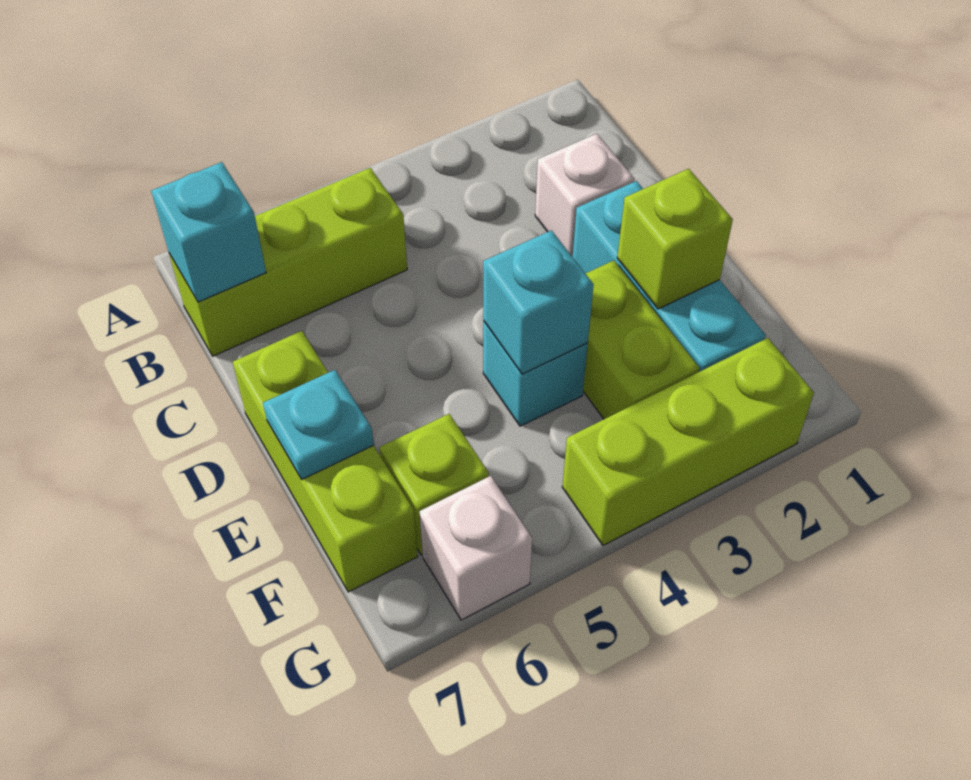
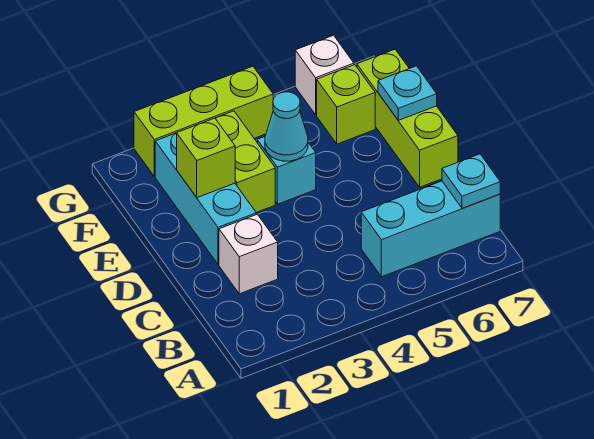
lime brick B5:B7 level 1 -> cyan brick B5:B7 level 1
cyan brick B7 level 2 -> cyan plate B7 level 2
cyan brick E4 level 2 -> cyan cone E4 level 2

